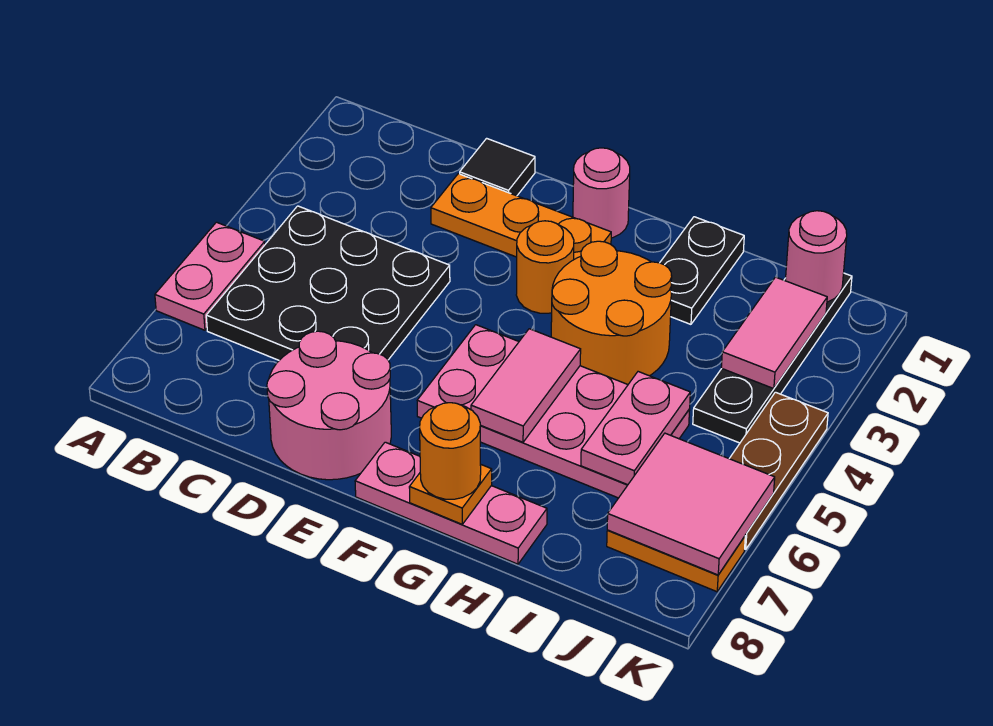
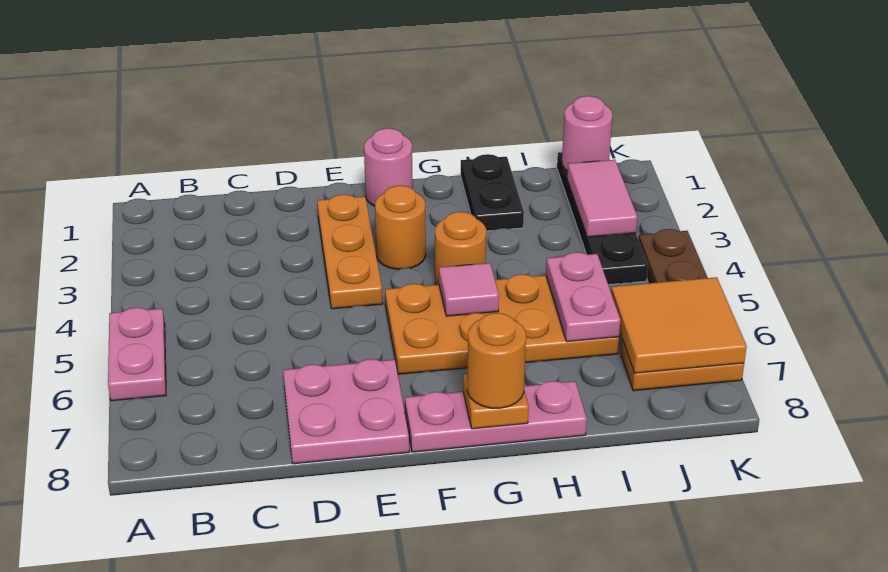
black plate B4:D6 level 1 -> none
black tile D1 level 1 -> none
orange plate D2:F2 level 1 -> orange plate E2:E4 level 1
pink round brick D7:E8 level 1 -> pink plate D7:E8 level 1
pink plate F5:I6 level 1 -> orange plate F5:I6 level 1
orange round brick G3:H4 level 1 -> orange round brick G4 level 1
pink tile G5:G6 level 2 -> pink tile G5 level 2
pink tile J6:K7 level 2 -> orange tile J6:K7 level 2

